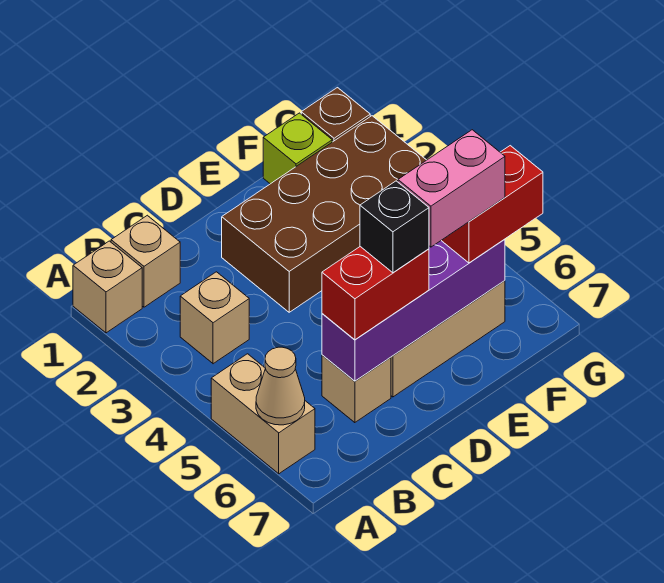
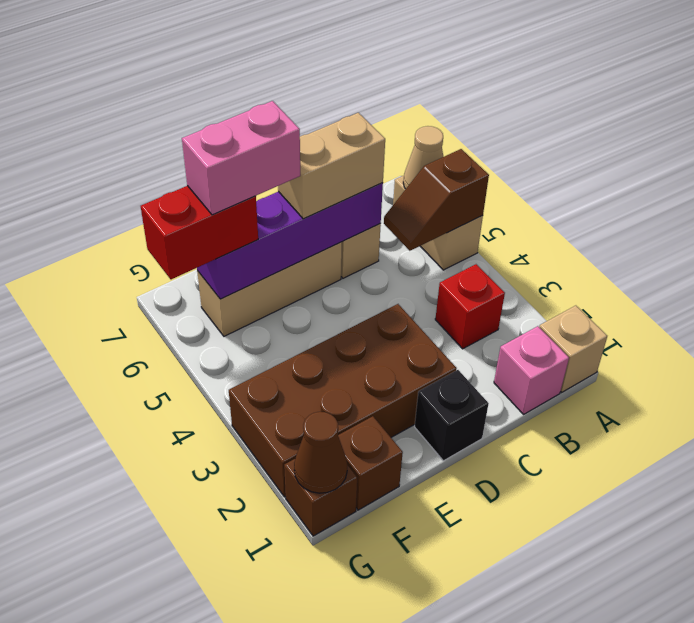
none -> brown slope A5:B5 level 2 top A
tan brick B1 level 1 -> pink brick B1 level 1
tan brick B3 level 1 -> red brick B3 level 1
red brick C6:D6 level 3 -> tan brick C6:D6 level 3
black brick D6 level 4 -> black brick D1 level 1
lime brick F1 level 1 -> brown brick F1 level 1
none -> brown cone G1 level 2

